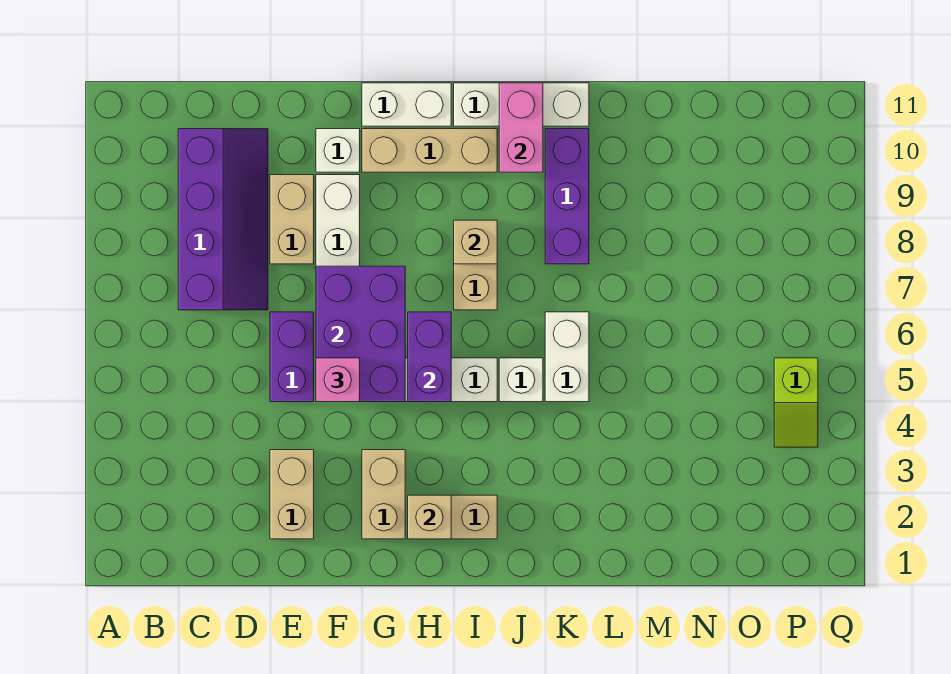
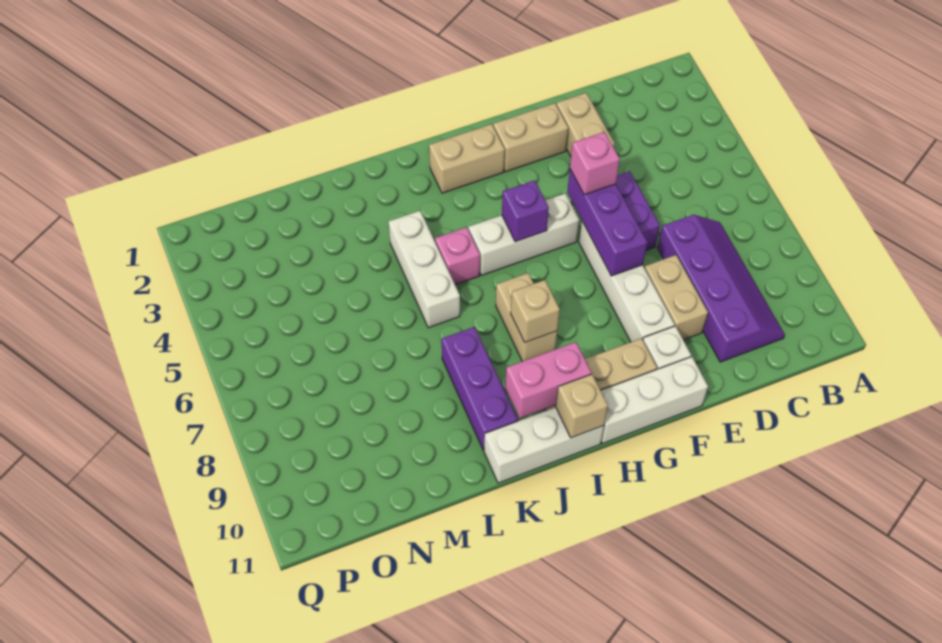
purple slope C7:D10 level 1 top C -> purple slope C7:D10 level 1 top D
purple brick F5:G7 level 2 -> purple brick F5:F7 level 2
tan brick G2:G3 level 1 -> tan brick F2:G2 level 1
white brick G11:H11 level 1 -> white brick F11:H11 level 1
tan brick H2 level 2 -> tan brick I11 level 2
purple brick H5:H6 level 2 -> purple brick H5 level 2
white brick J5 level 1 -> pink brick J5 level 1
pink brick J10:J11 level 2 -> pink brick I10:J10 level 2
white brick K5:K6 level 1 -> white brick K4:K6 level 1
lime slope P4:P5 level 1 top 5 -> none

